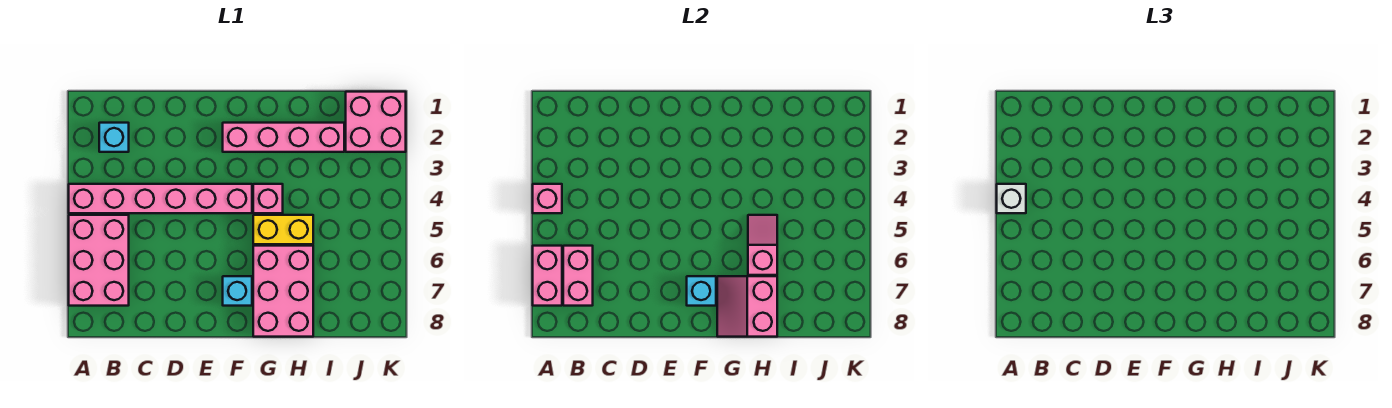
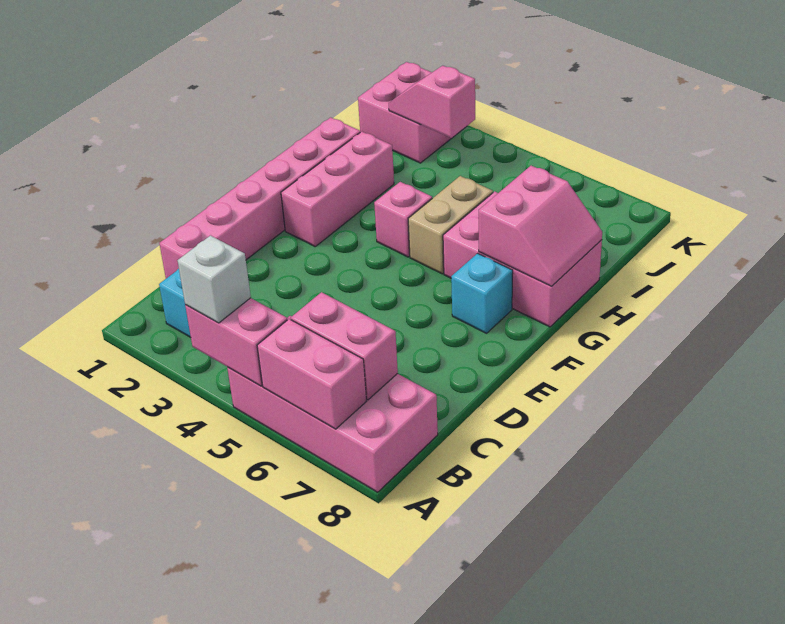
pink brick A4:F4 level 1 -> pink brick C1:H1 level 1
pink brick A4 level 2 -> pink brick A4:A5 level 2
pink brick A5:B7 level 1 -> pink brick A5:B8 level 1
pink brick F2:I2 level 1 -> pink brick F2:H2 level 1
cyan brick F7 level 2 -> none
yellow brick G5:H5 level 1 -> tan brick G5:H5 level 1
pink slope G7:H8 level 2 top H -> pink slope G7:H8 level 2 top 7
pink slope H5:H6 level 2 top 6 -> pink slope J2:J3 level 2 top 3

